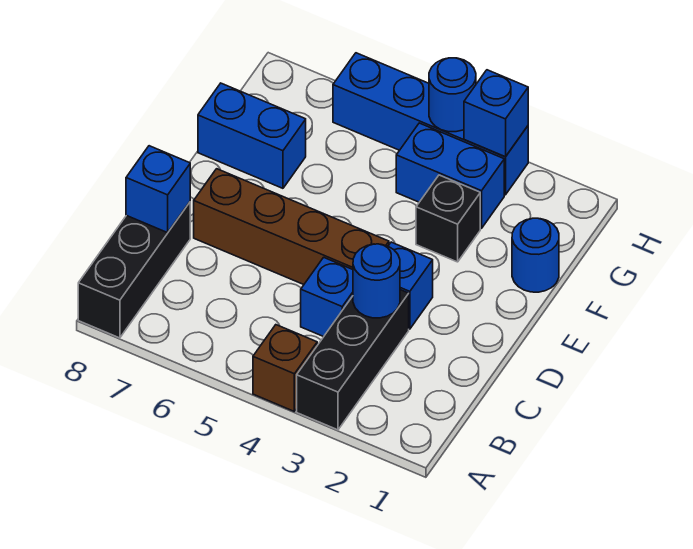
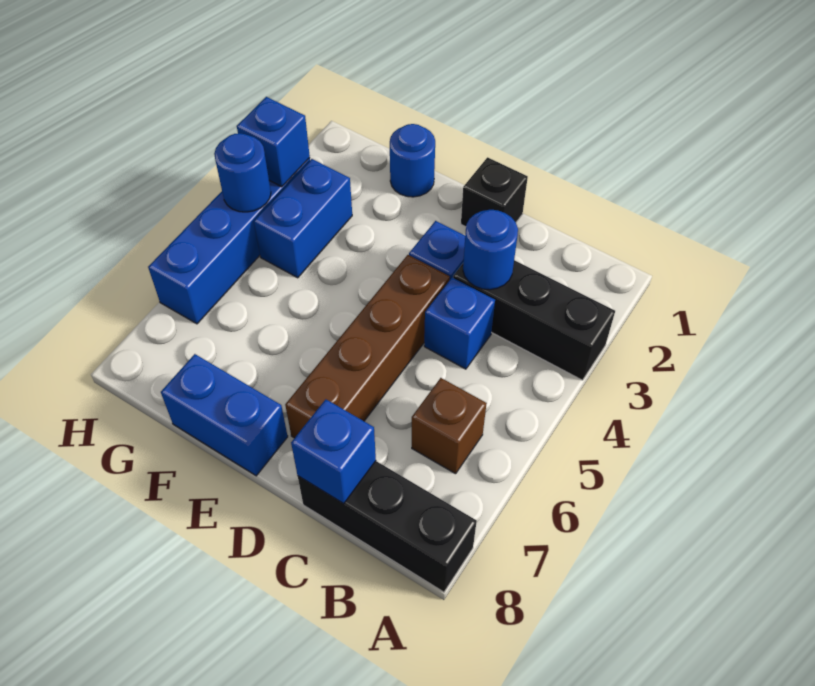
brown brick A4 level 1 -> brown brick B6 level 1
black brick F3 level 1 -> black brick D1 level 1
blue brick F7:F8 level 1 -> blue brick E8:F8 level 1

